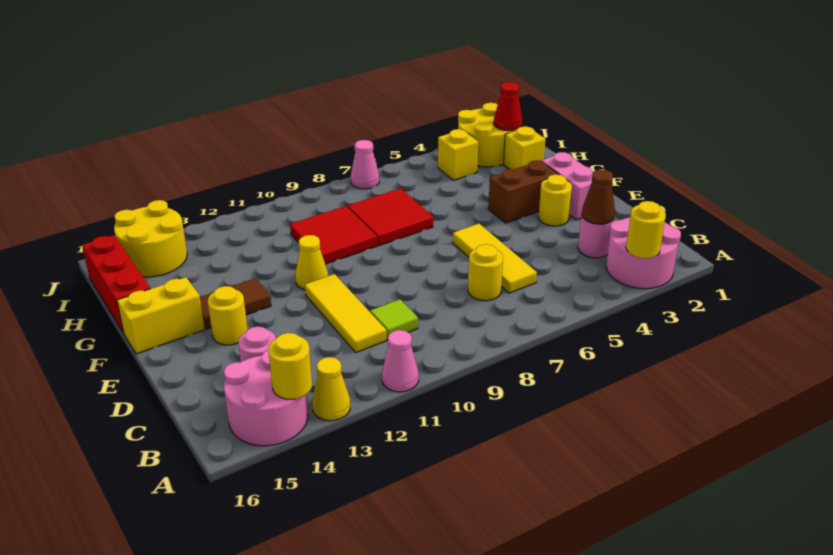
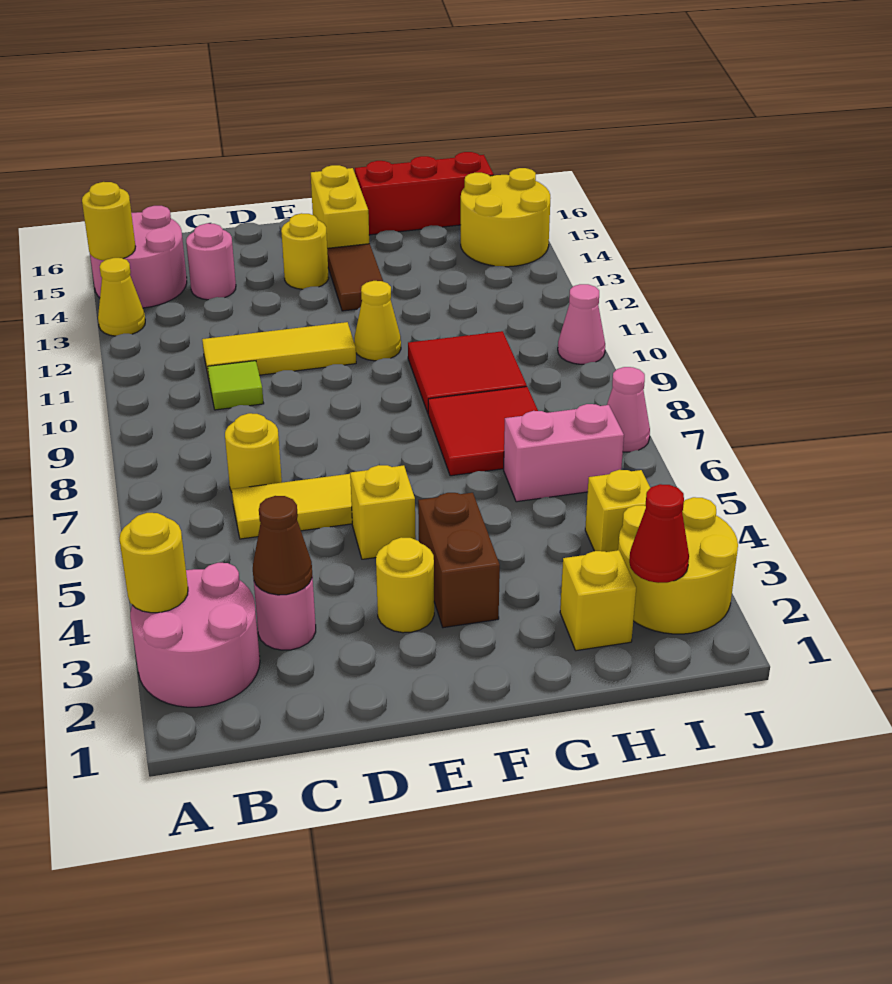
pink cone A11 level 1 -> pink cone J10 level 1
pink brick E2:F2 level 1 -> pink brick H6:I6 level 1
none -> yellow brick E5 level 1

